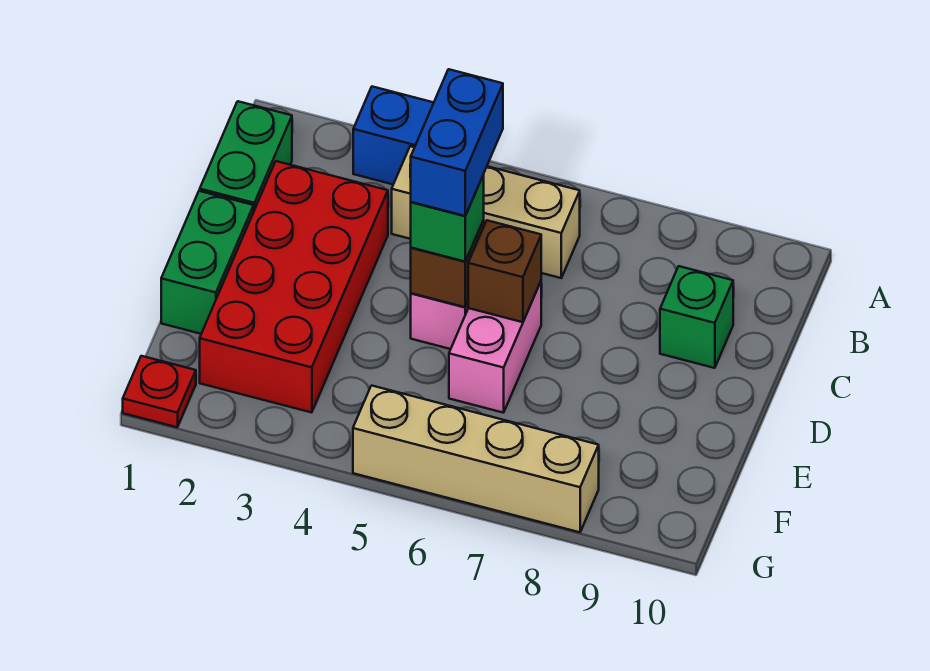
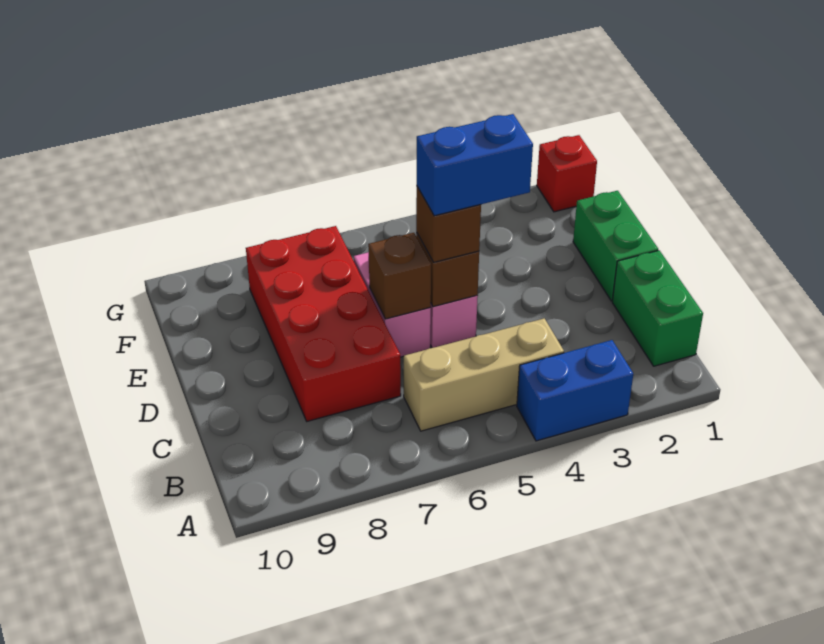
red brick C2:F3 level 1 -> red brick C7:F8 level 1
blue brick C5:D5 level 4 -> blue brick D4:D5 level 4
green brick C9 level 1 -> none
green brick D5 level 3 -> brown brick D5 level 3
red plate G1 level 1 -> red brick G1 level 1
tan brick G5:G8 level 1 -> none

